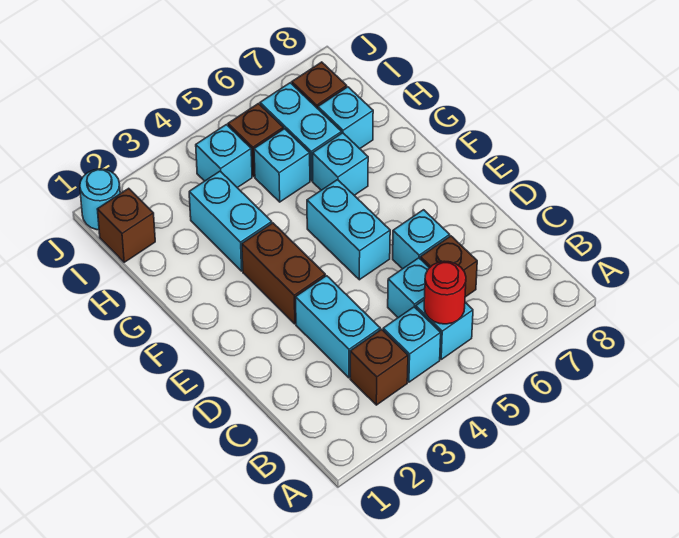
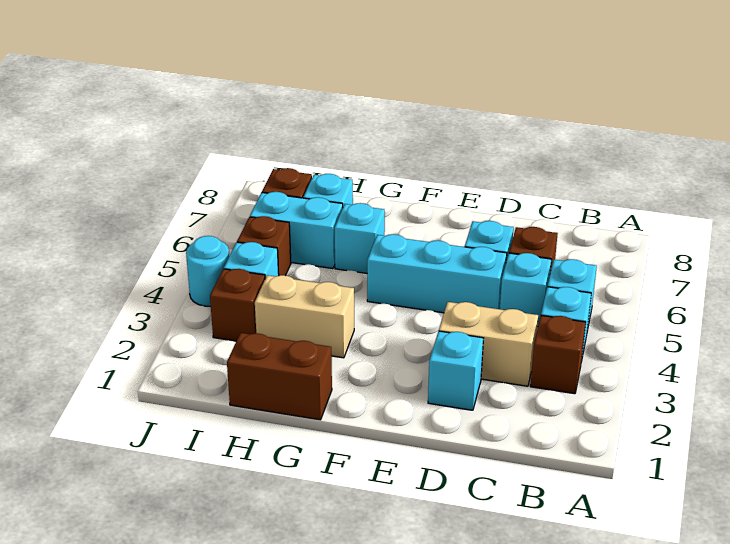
red round brick B5 level 2 -> none
cyan brick C3:D3 level 1 -> tan brick C3:D3 level 1
brown brick E3:F3 level 1 -> brown brick G1:H1 level 1
cyan brick E5:F5 level 1 -> cyan brick D5:F5 level 1
cyan brick G3:H3 level 1 -> tan brick G3:H3 level 1
cyan brick H5 level 1 -> cyan brick D2 level 1
brown brick I1 level 1 -> brown brick I3 level 1
cyan round brick J1 level 1 -> cyan round brick J4 level 1

